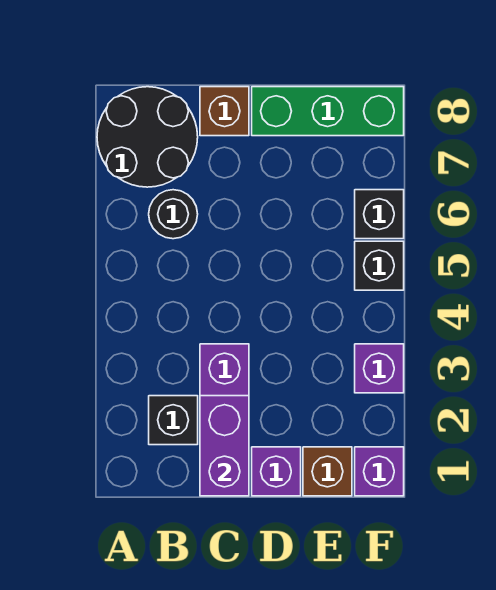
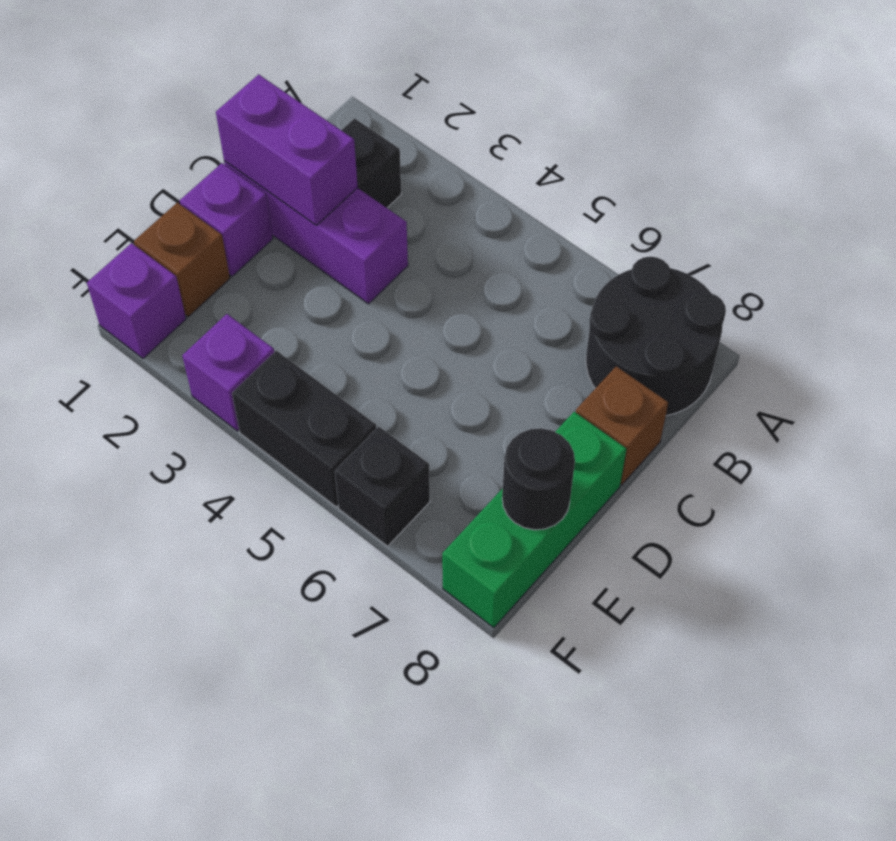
black round brick B6 level 1 -> black round brick E8 level 2
black brick F5 level 1 -> black brick F4:F5 level 1

